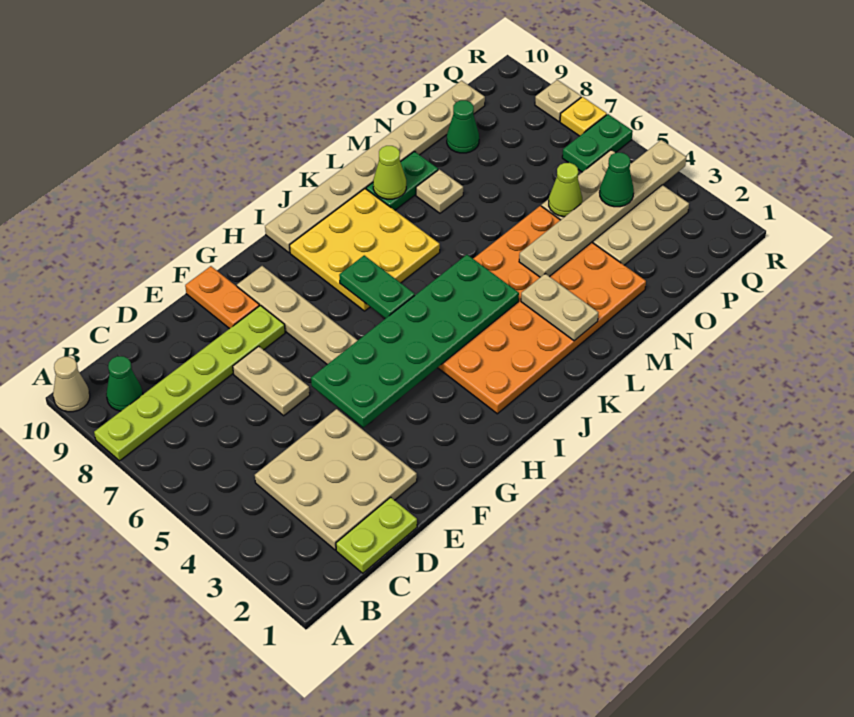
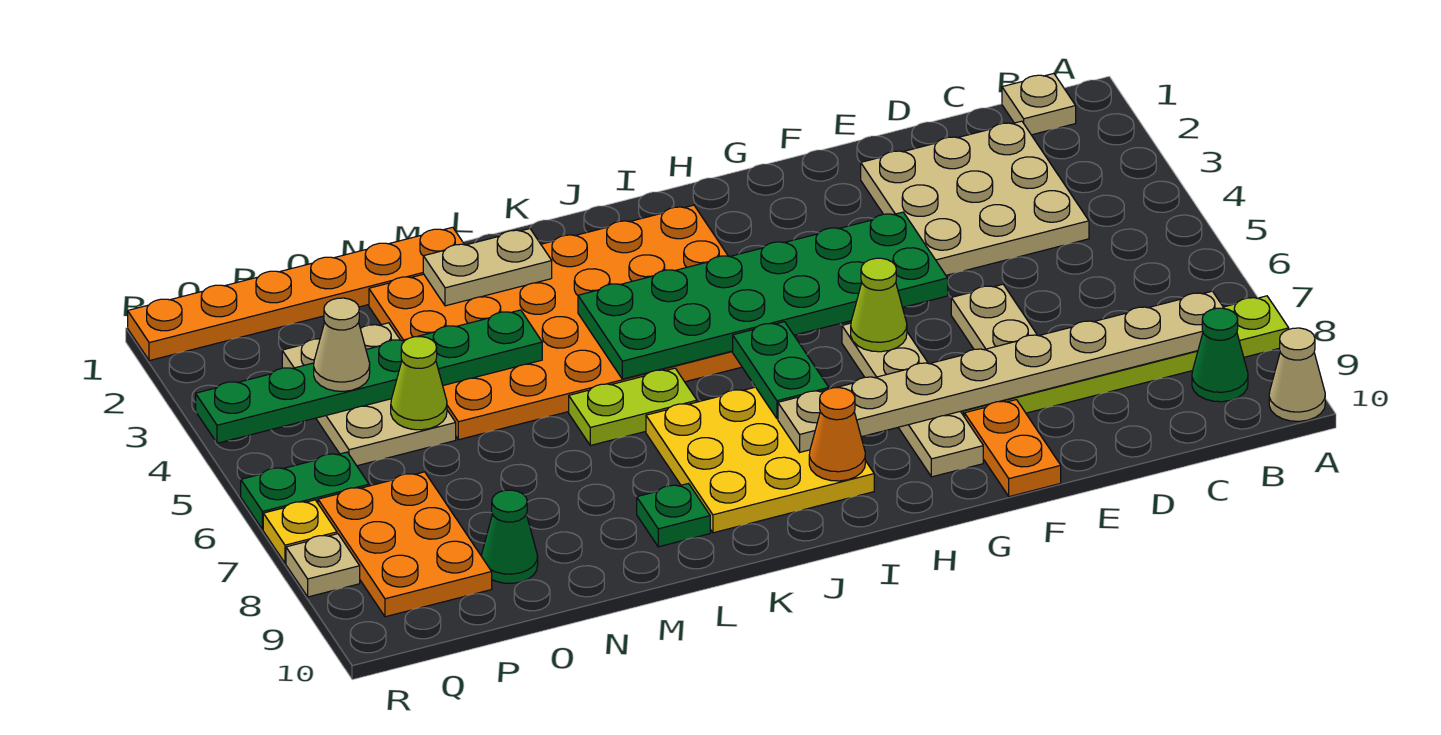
lime plate C1:D1 level 1 -> lime plate K6:L6 level 1
none -> orange cone I9 level 2
tan plate I10:P10 level 1 -> tan plate B8:I8 level 2
tan plate L2:L3 level 2 -> tan plate L2:M2 level 2
green plate L9:M9 level 1 -> green plate L9 level 1
lime cone L9 level 2 -> lime cone G6 level 2
none -> orange plate M1:R1 level 1
tan plate M4:R4 level 2 -> green plate M4:R4 level 2
tan plate M8 level 1 -> tan plate B1 level 1
tan plate O3:Q5 level 1 -> tan plate O3:P5 level 1
green cone P4 level 3 -> tan cone P4 level 3
none -> orange plate P7:Q9 level 1

